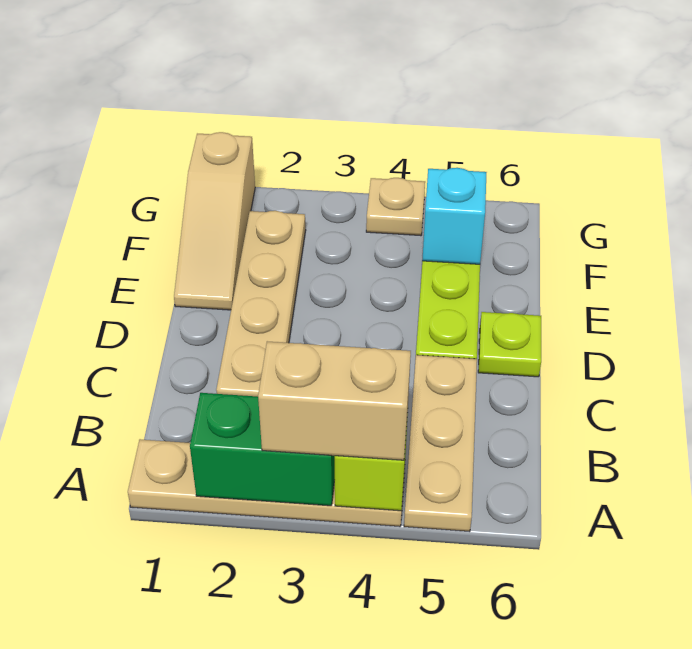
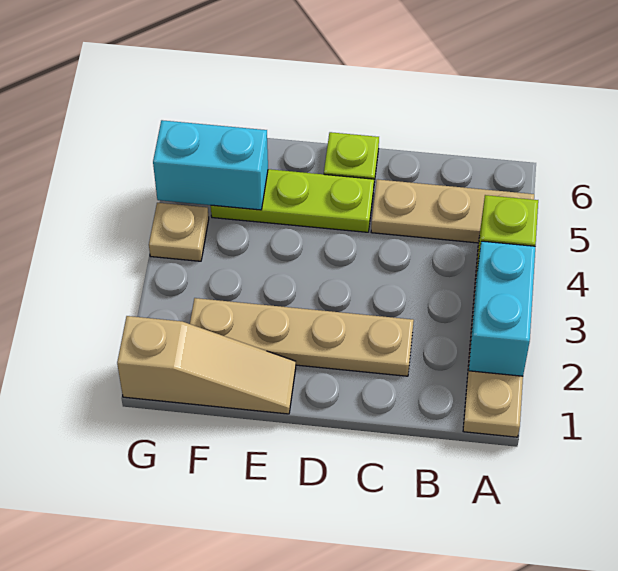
green brick A2:A3 level 2 -> cyan brick A2:A3 level 2
tan brick A3:A4 level 3 -> none
cyan brick F5 level 2 -> cyan brick F5:G5 level 2

